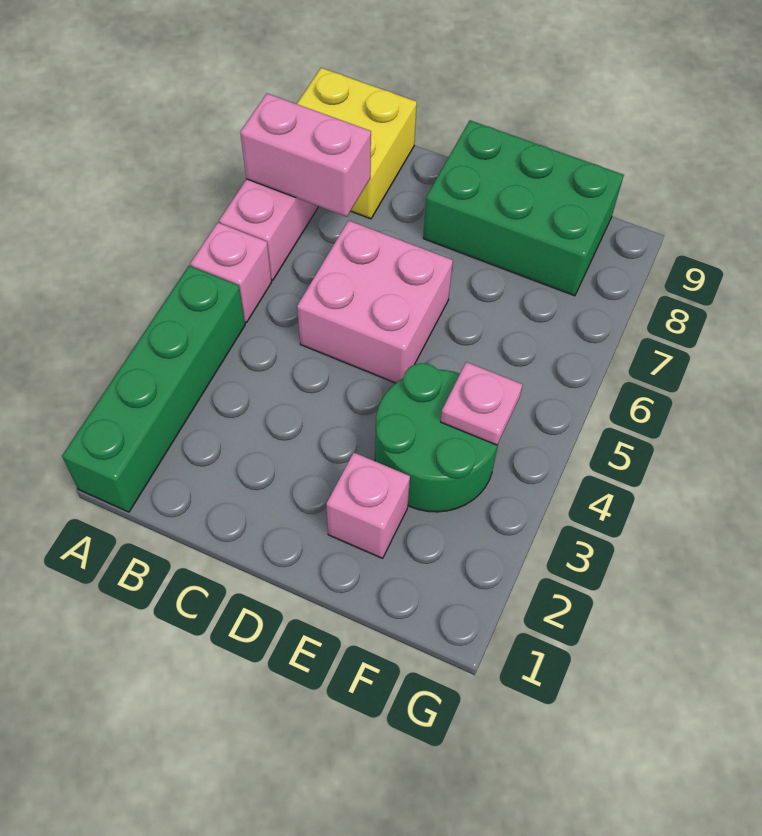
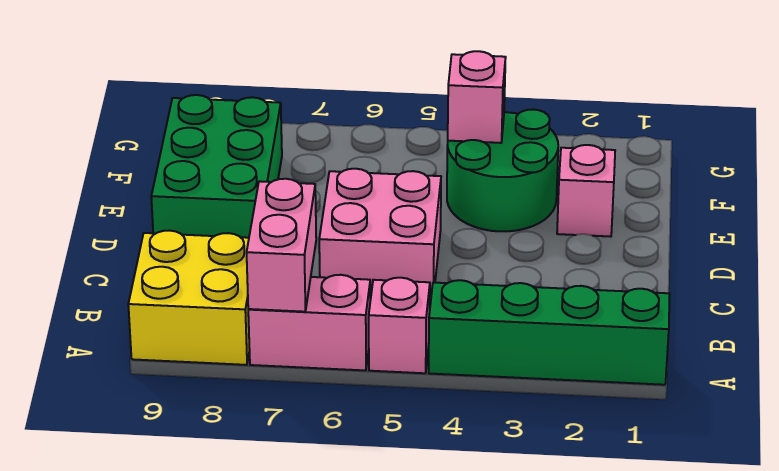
pink plate F4 level 2 -> pink brick F4 level 2

